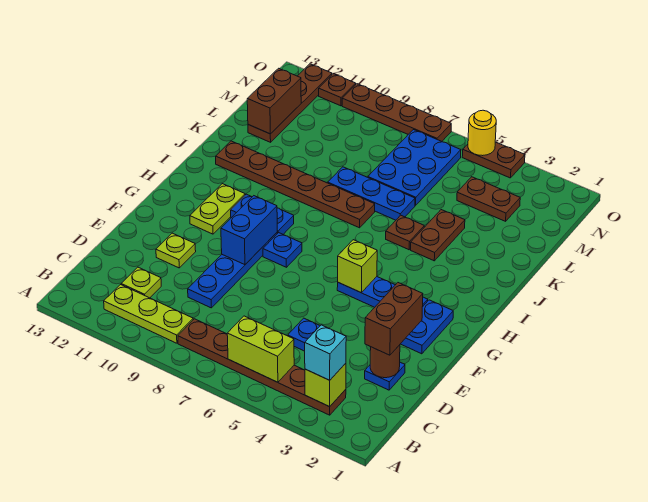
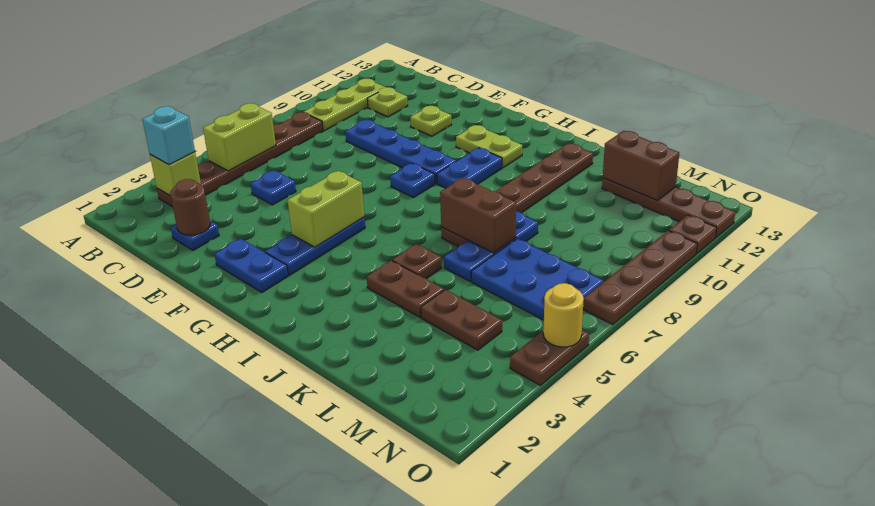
brown brick D2:E2 level 3 -> brown brick J7:K7 level 2
blue brick F9:G9 level 2 -> none
lime brick G5 level 2 -> lime brick G4:G5 level 2
brown plate M3:M4 level 1 -> brown plate L4:M4 level 1

